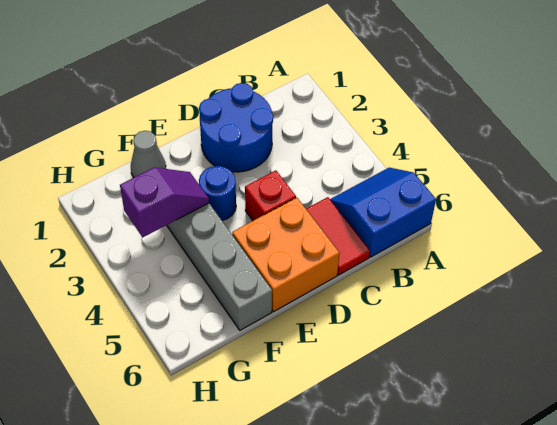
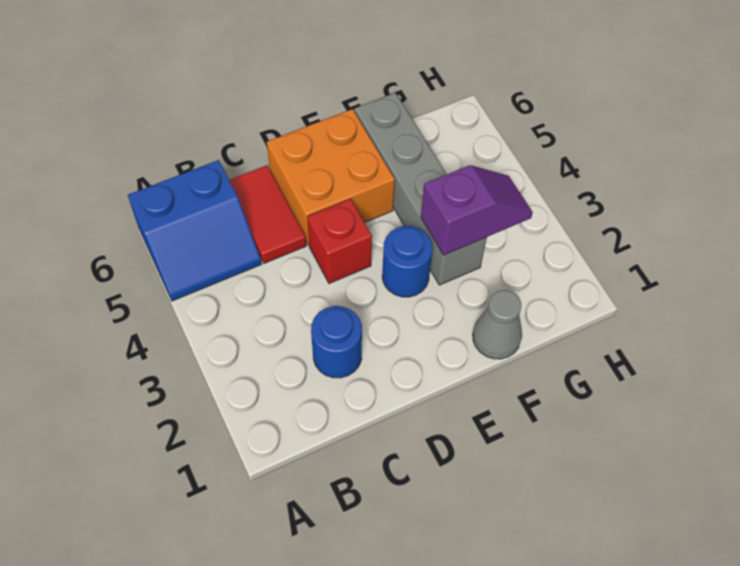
blue round brick C1:D2 level 1 -> blue round brick C2 level 1
purple slope F3:G3 level 2 top G -> purple slope F3:G3 level 2 top F

